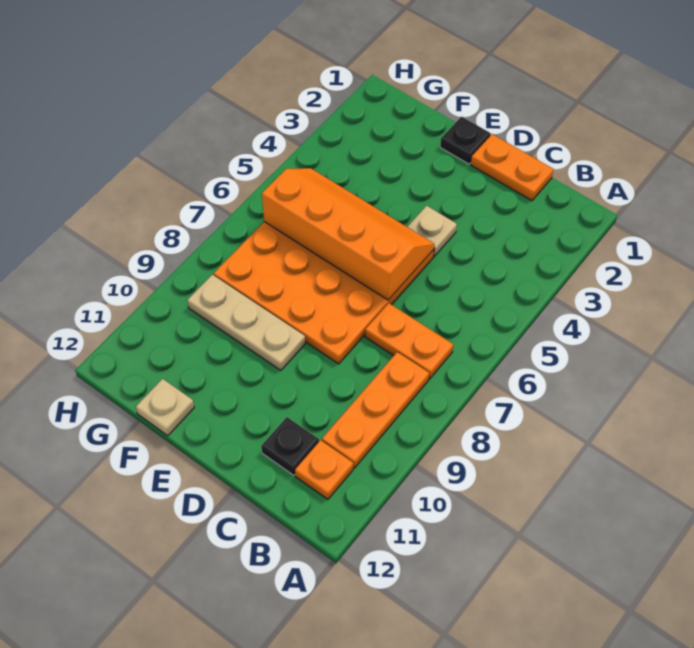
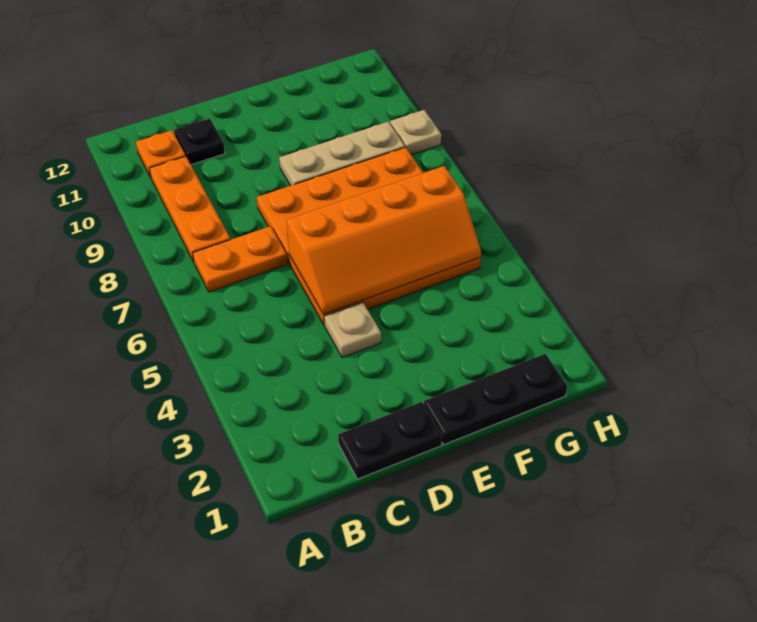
orange plate C1:D1 level 1 -> black plate C1:D1 level 1
black plate E1 level 1 -> black plate E1:G1 level 1
tan plate F12 level 1 -> tan plate H9 level 1

